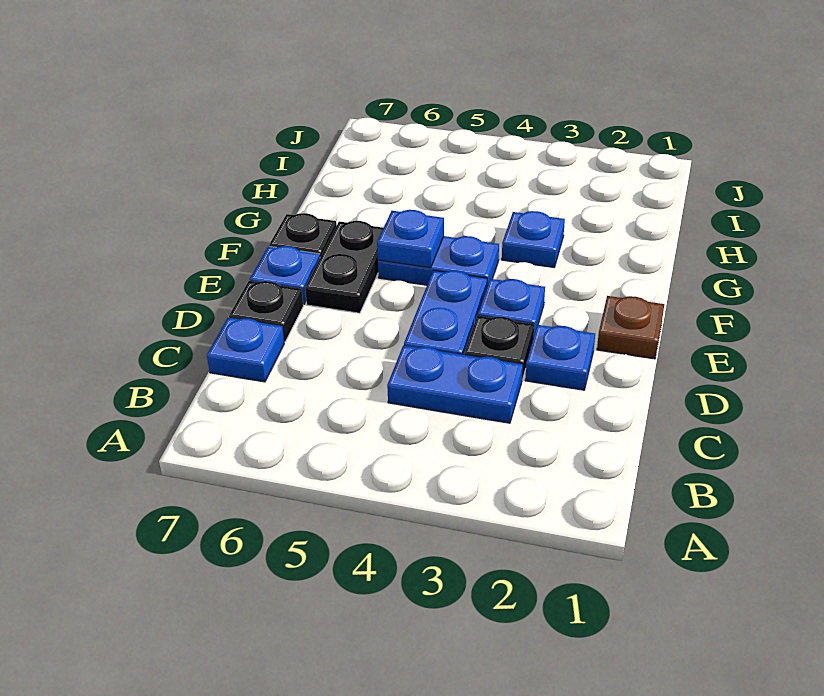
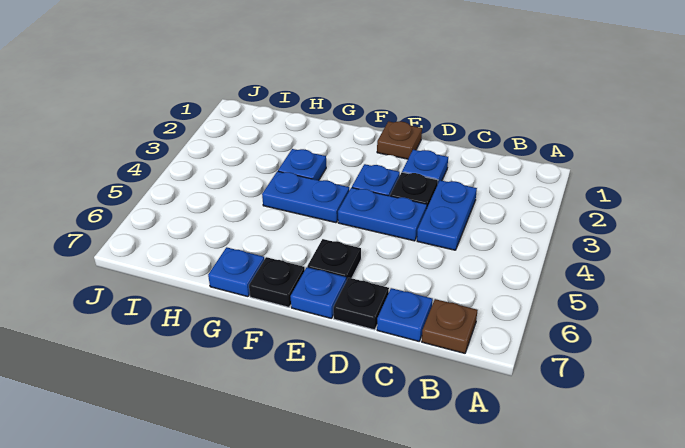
none -> brown plate B7 level 1
black plate E6:F6 level 1 -> black plate E6 level 1
blue plate F4:F5 level 1 -> blue plate F4:G4 level 1
blue plate F5 level 2 -> blue plate G7 level 1

